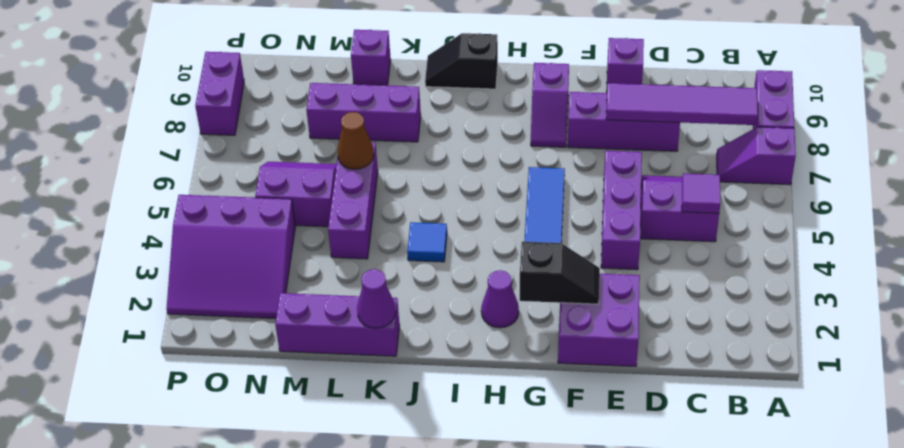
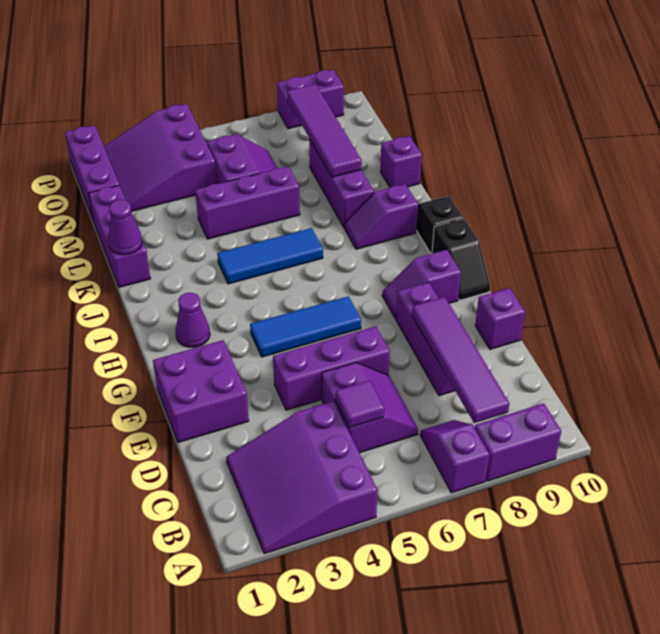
none -> purple slope A2:C4 level 1 top 4
black slope F2:G2 level 2 top G -> black slope G10:H10 level 1 top H
blue tile J4 level 1 -> blue tile J4:J6 level 1
none -> purple slope J8:J9 level 1 top 9
brown cone L6 level 2 -> none
none -> purple tile L8:O8 level 2
none -> purple brick N1:P1 level 1

